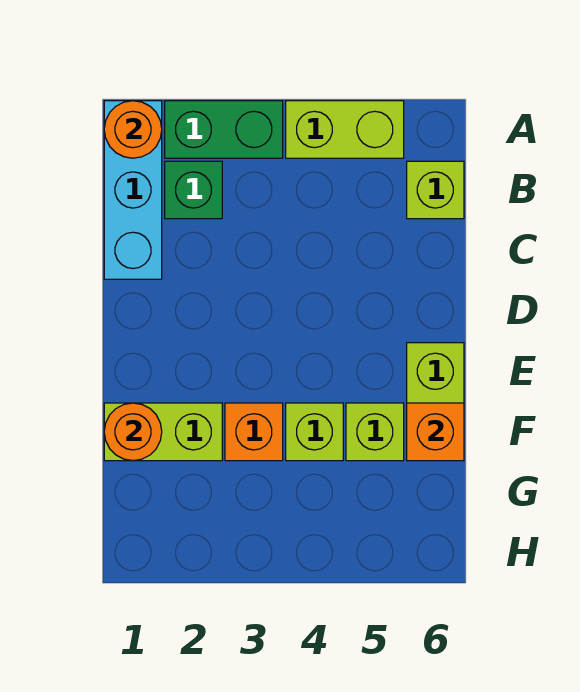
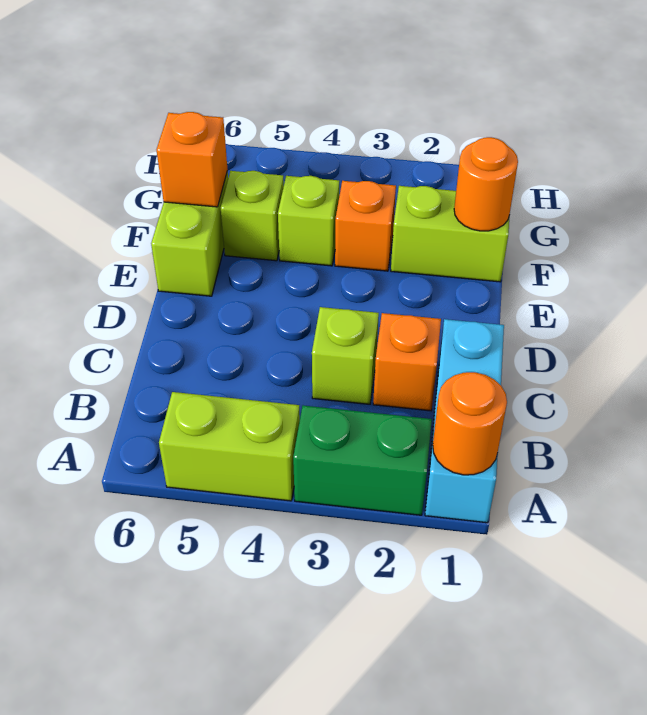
green brick B2 level 1 -> none
lime brick B6 level 1 -> lime brick C3 level 1
none -> orange brick C2 level 1

